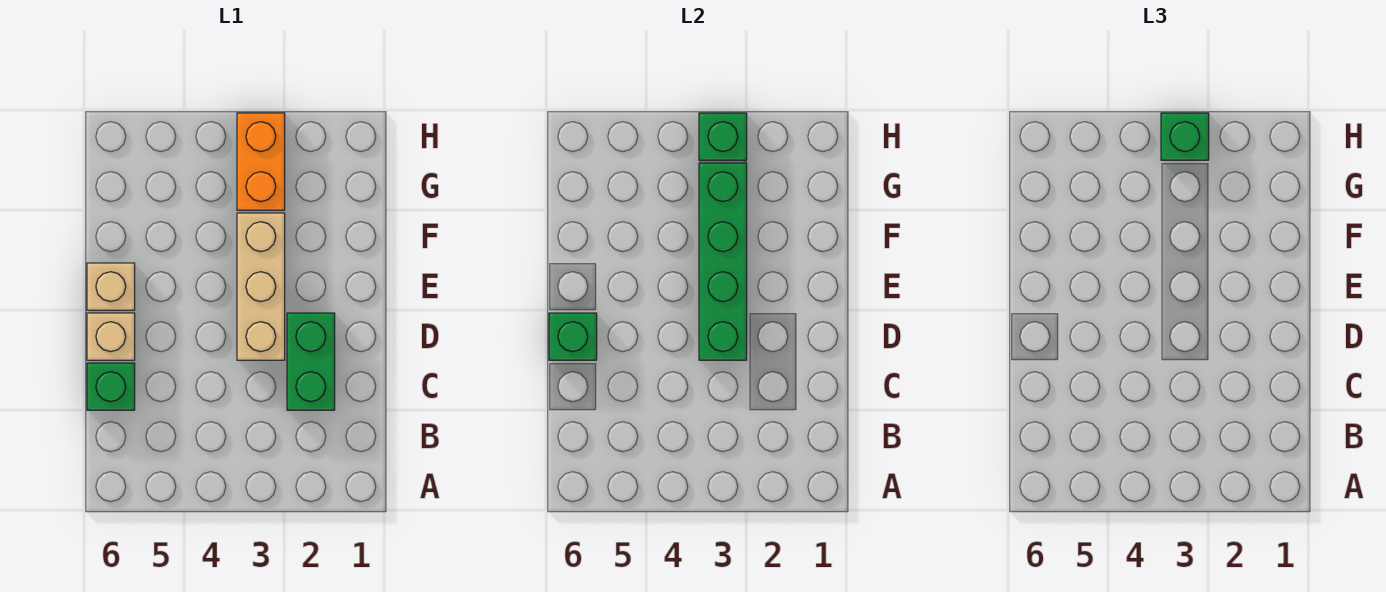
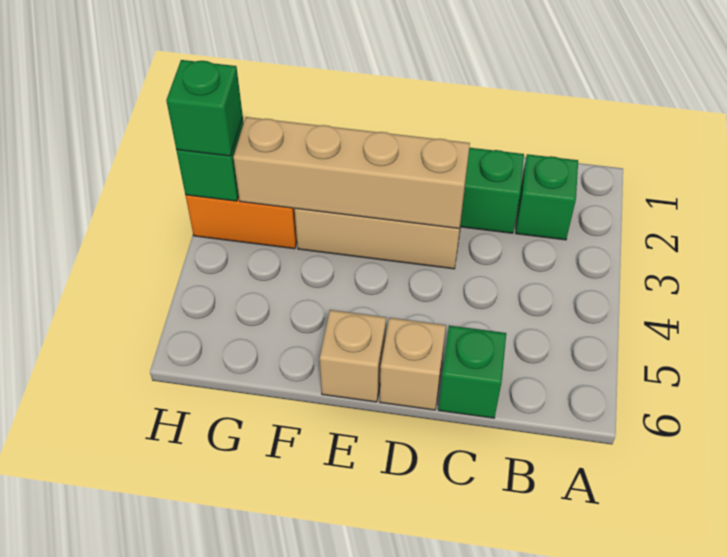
green brick D3:G3 level 2 -> tan brick D3:G3 level 2
green brick D6 level 2 -> green brick B2 level 1

